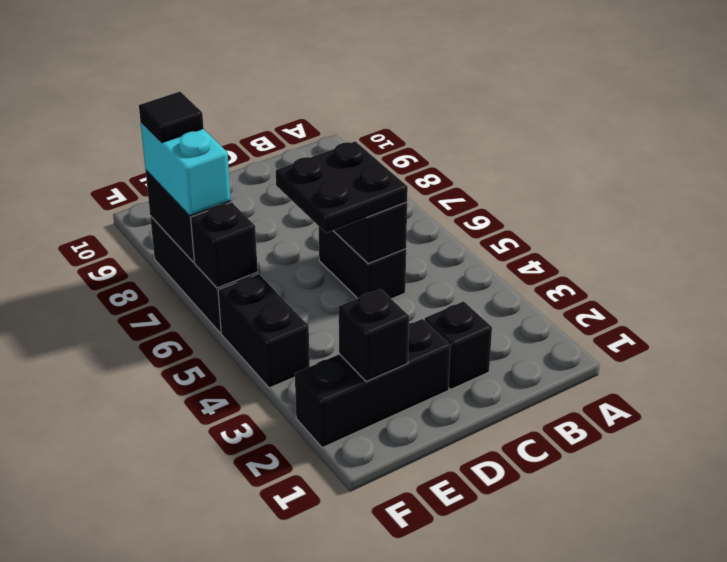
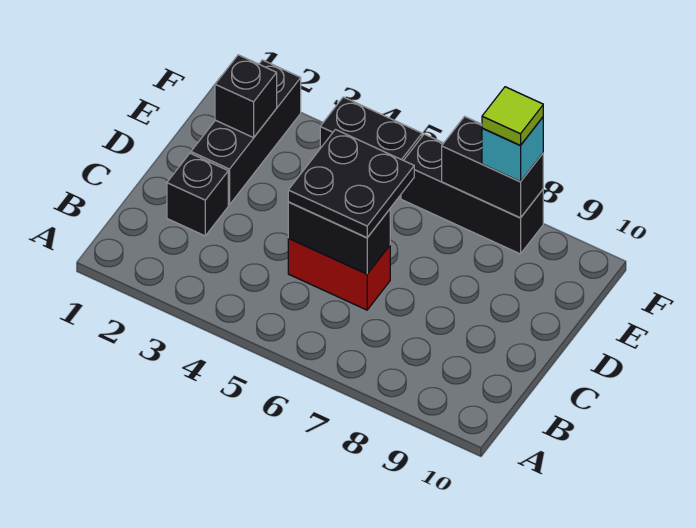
black brick C5:C6 level 1 -> red brick C5:C6 level 1
black brick F6 level 2 -> none
cyan brick F7:F8 level 3 -> cyan brick F8 level 3
black tile F8 level 4 -> lime tile F8 level 4

